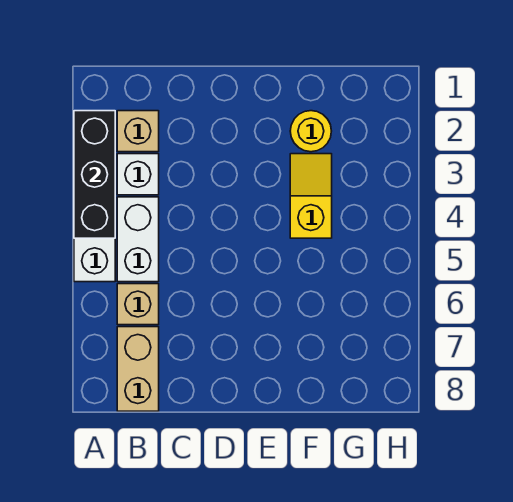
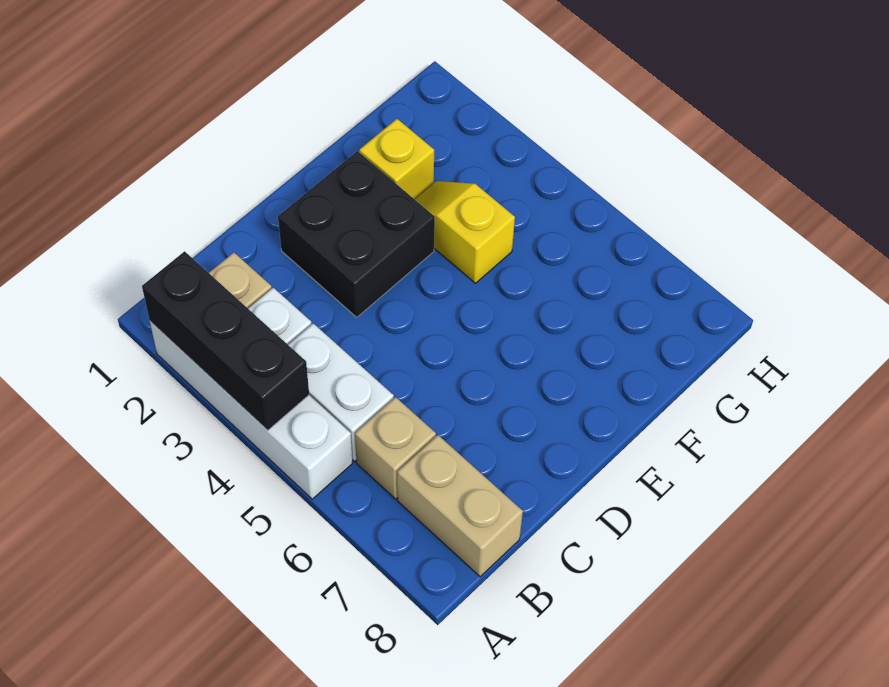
none -> black brick D2:E3 level 1
yellow round brick F2 level 1 -> yellow brick F2 level 1

